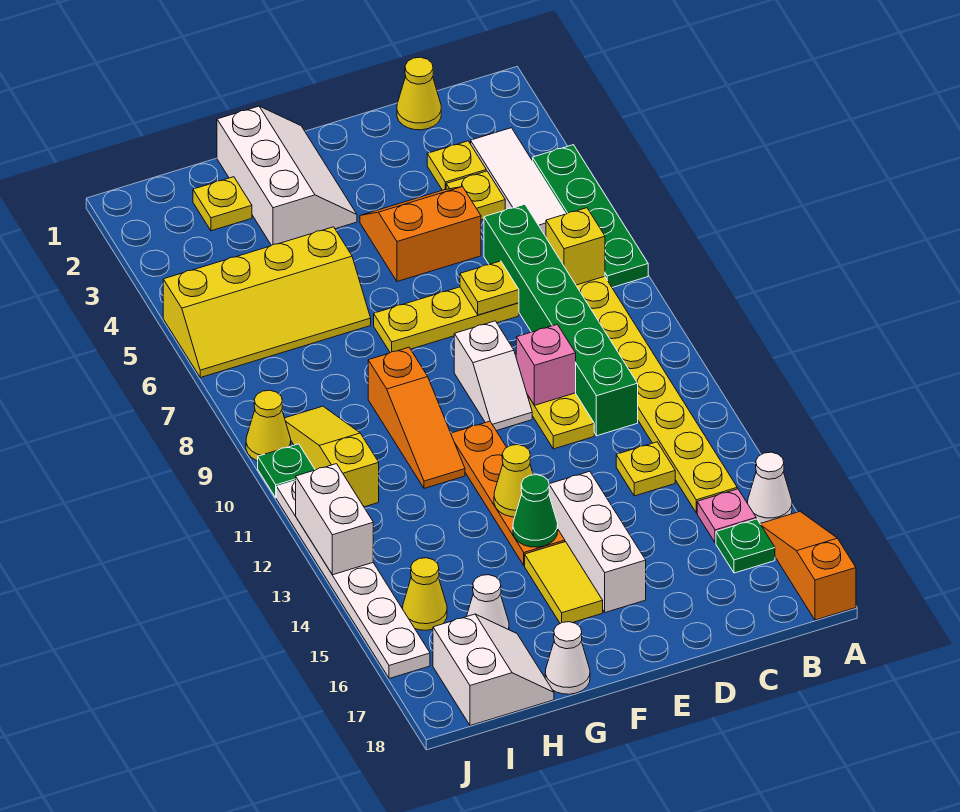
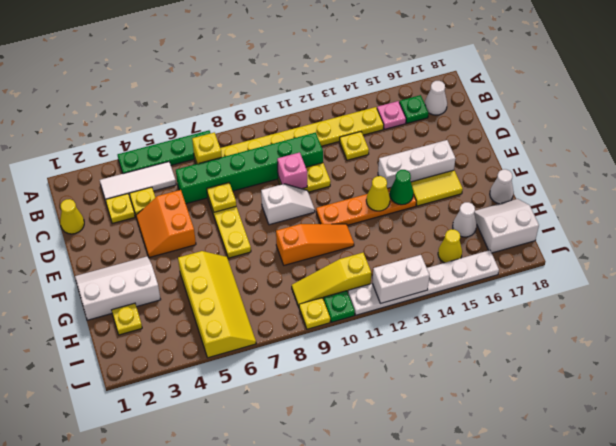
white cone A15 level 1 -> white cone B17 level 1
orange slope A16:A18 level 1 top 18 -> none
yellow cone J9 level 1 -> yellow plate J9 level 1

